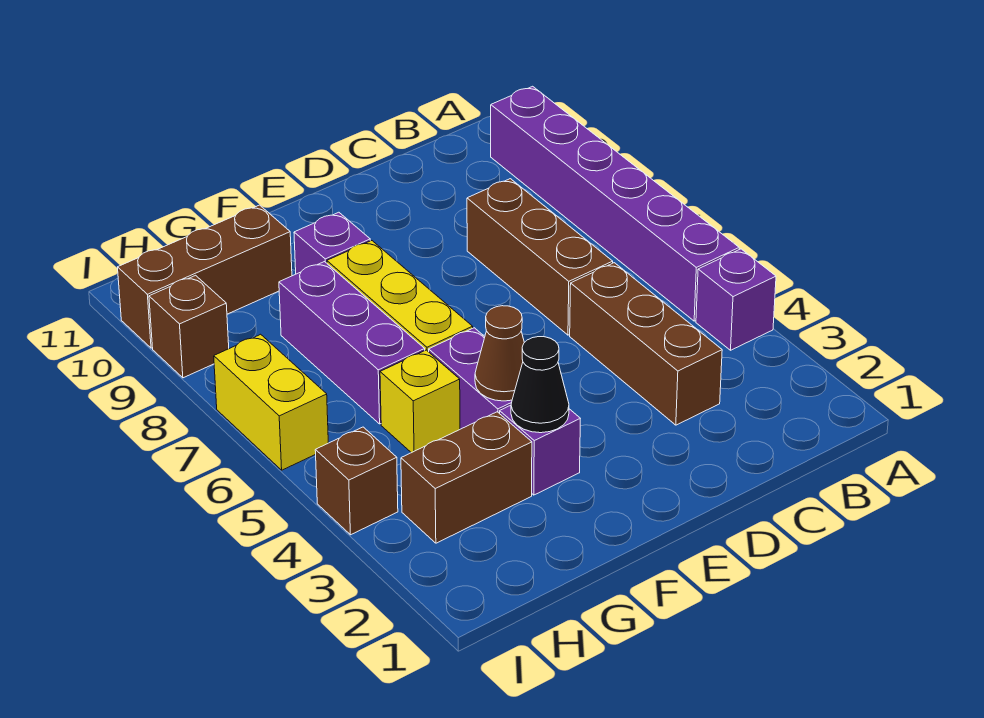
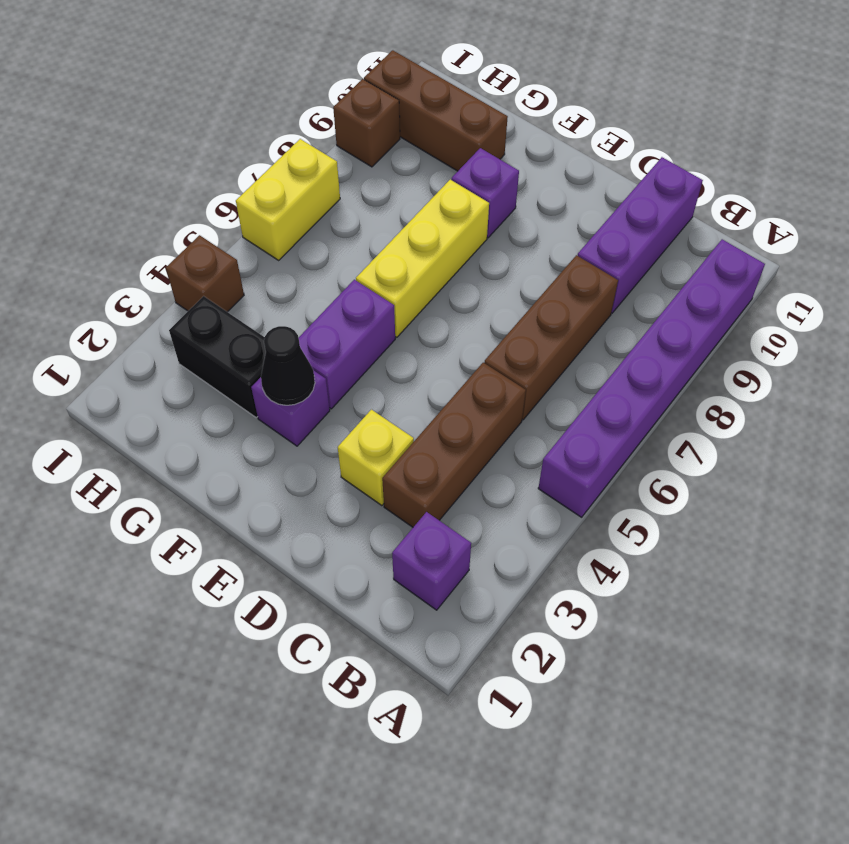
purple brick A4 level 1 -> purple brick B2 level 1
brown cone F4 level 2 -> none
brown brick G3:H3 level 1 -> black brick G3:H3 level 1
yellow brick G5 level 1 -> yellow brick D3 level 1
purple brick G6:G8 level 1 -> purple brick C9:C11 level 1

